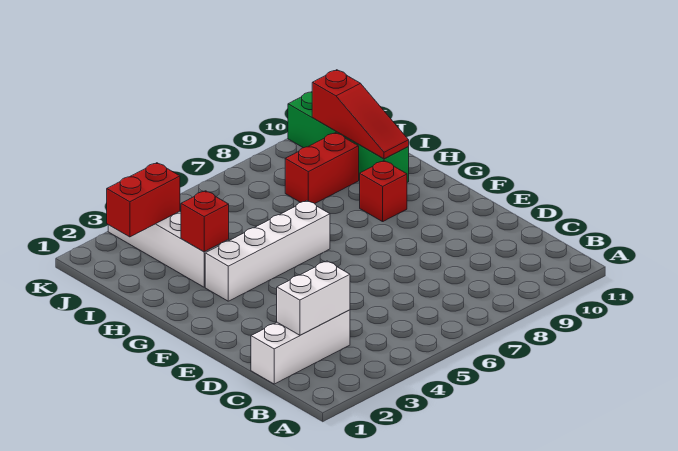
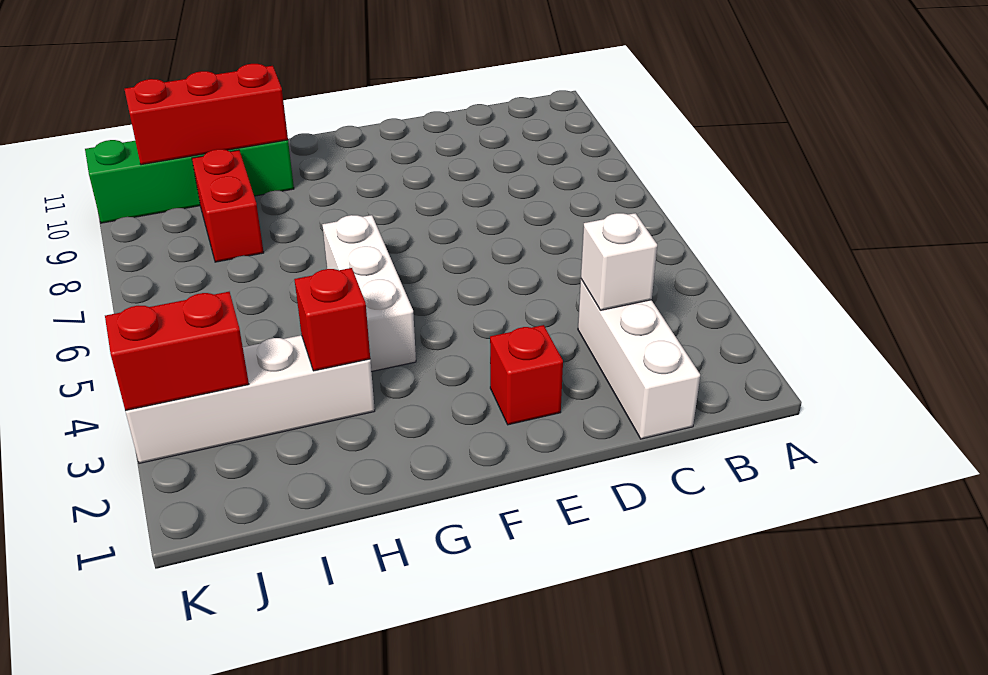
white brick C2:C3 level 2 -> white brick C3 level 2
white brick G3:G6 level 1 -> white brick G4:G6 level 1
red brick G9 level 1 -> red brick E2 level 1
red slope H10:J10 level 2 top J -> red brick H10:J10 level 2
red brick J2:J3 level 2 -> red brick J3:K3 level 2

